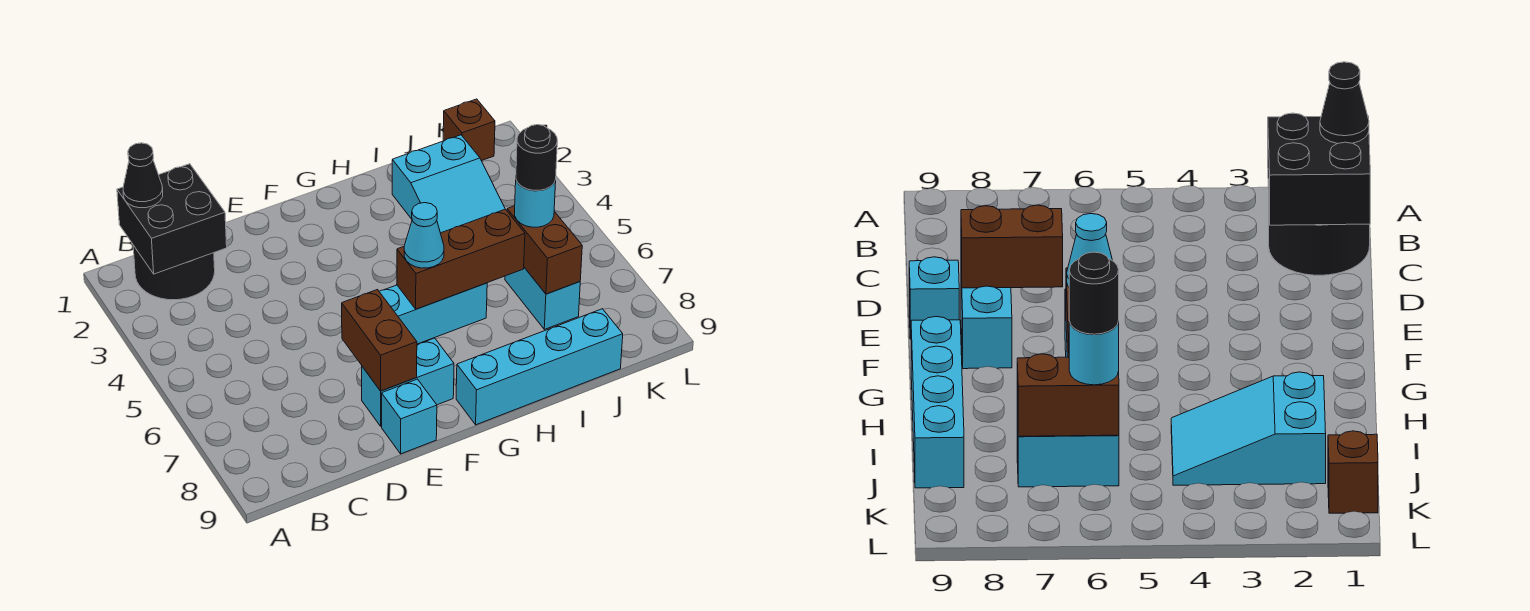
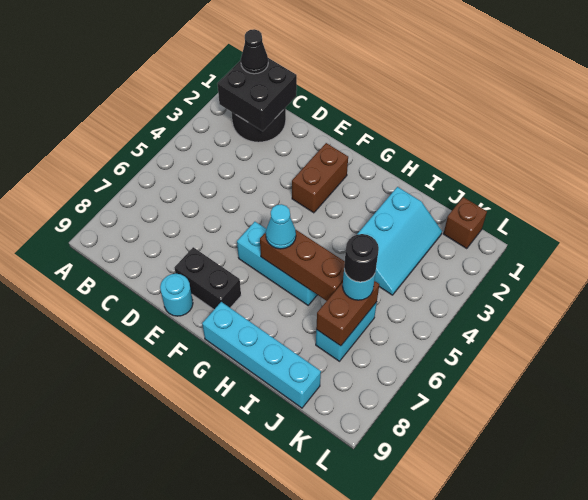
brown brick E7:E8 level 2 -> brown brick F2:F3 level 1
cyan brick E8:F8 level 1 -> black brick E8:F8 level 1
cyan brick E9 level 1 -> cyan round brick E9 level 1
cyan slope I2:J4 level 1 top 2 -> cyan slope I2:J4 level 1 top I

